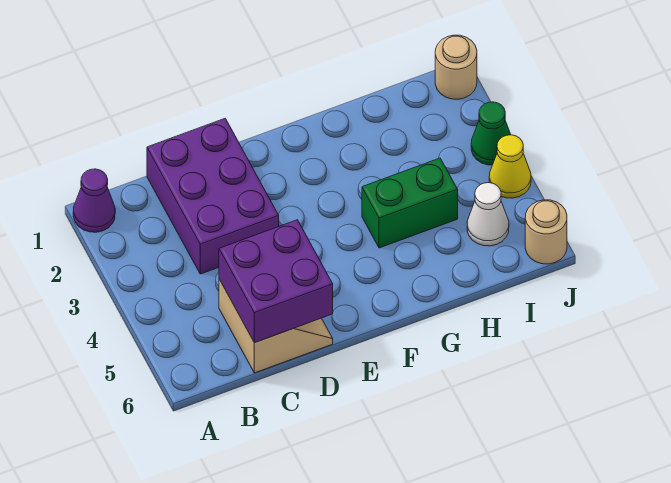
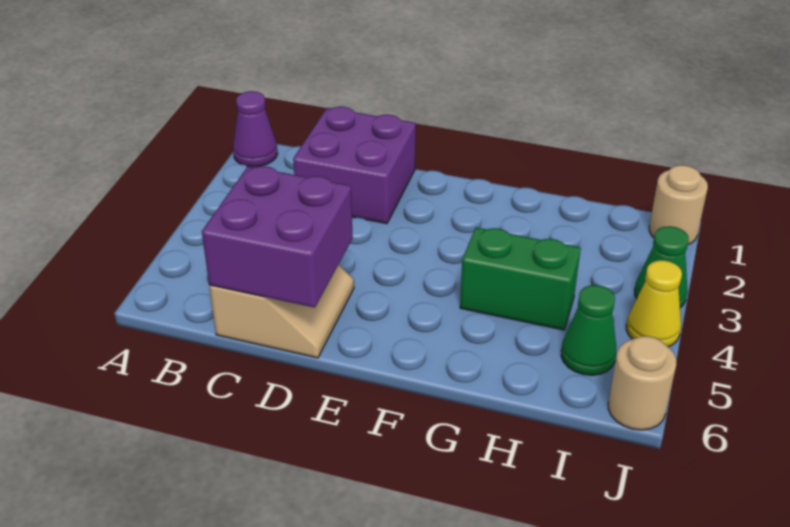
purple brick C1:D3 level 1 -> purple brick C1:D2 level 1
white cone I5 level 1 -> green cone I5 level 1

